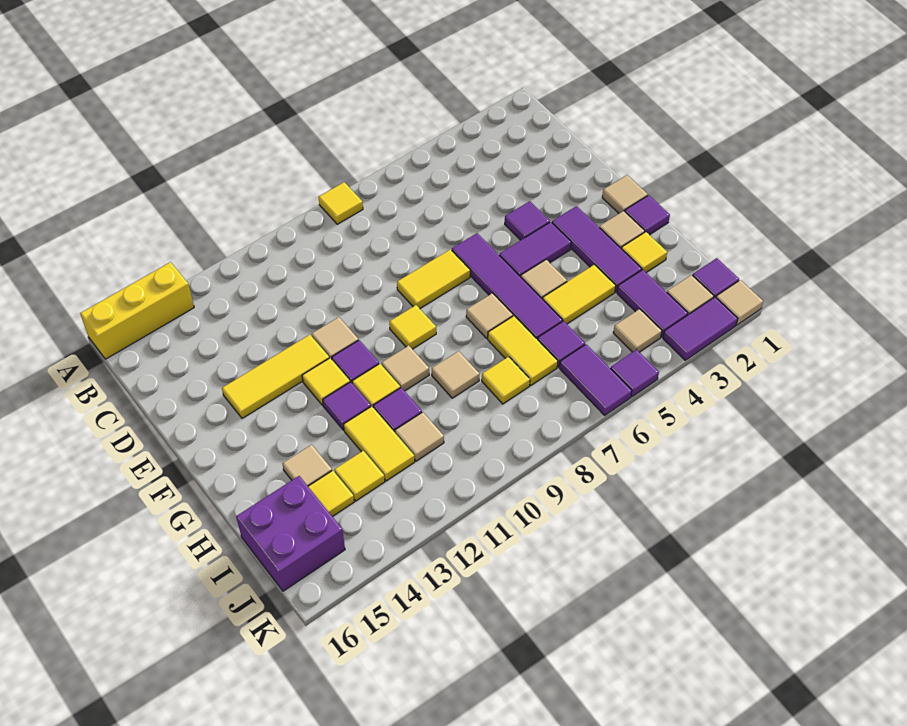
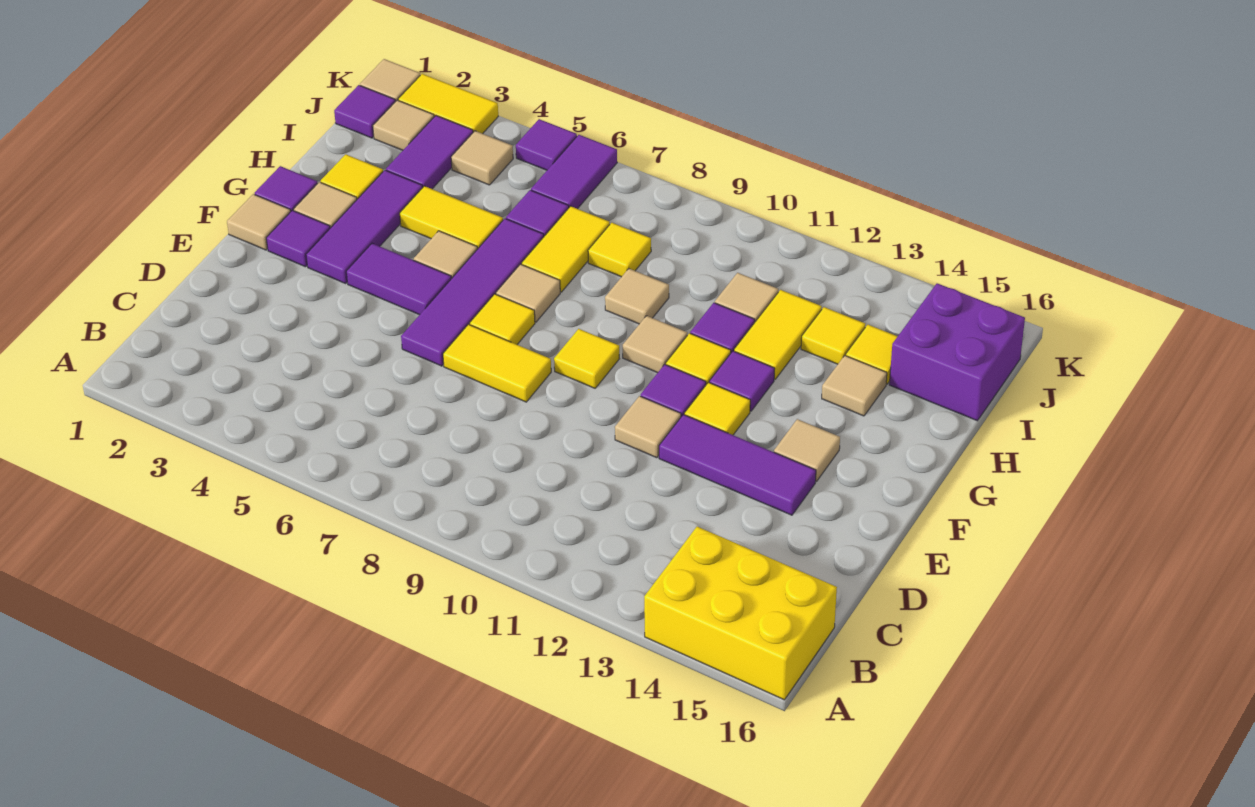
yellow tile A8 level 1 -> yellow tile F7 level 1
yellow brick A14:A16 level 1 -> yellow brick A14:B16 level 1
purple tile E4 level 1 -> purple tile F2 level 1
yellow tile E12:E14 level 1 -> purple tile E12:E14 level 1
none -> tan tile F14 level 1
purple tile K2:K3 level 1 -> yellow tile K2:K3 level 1

